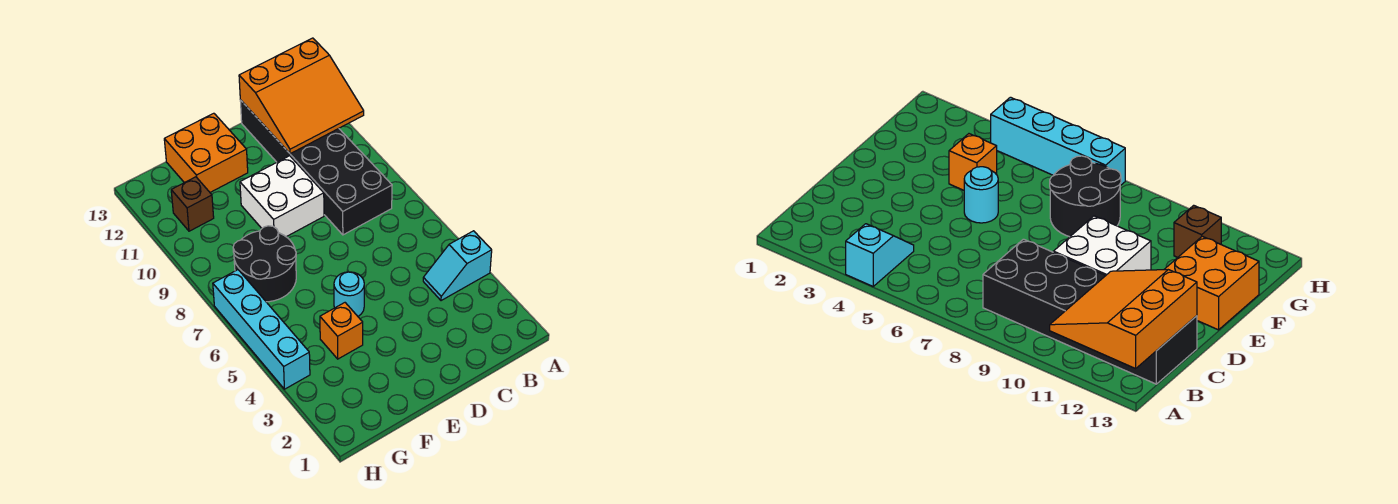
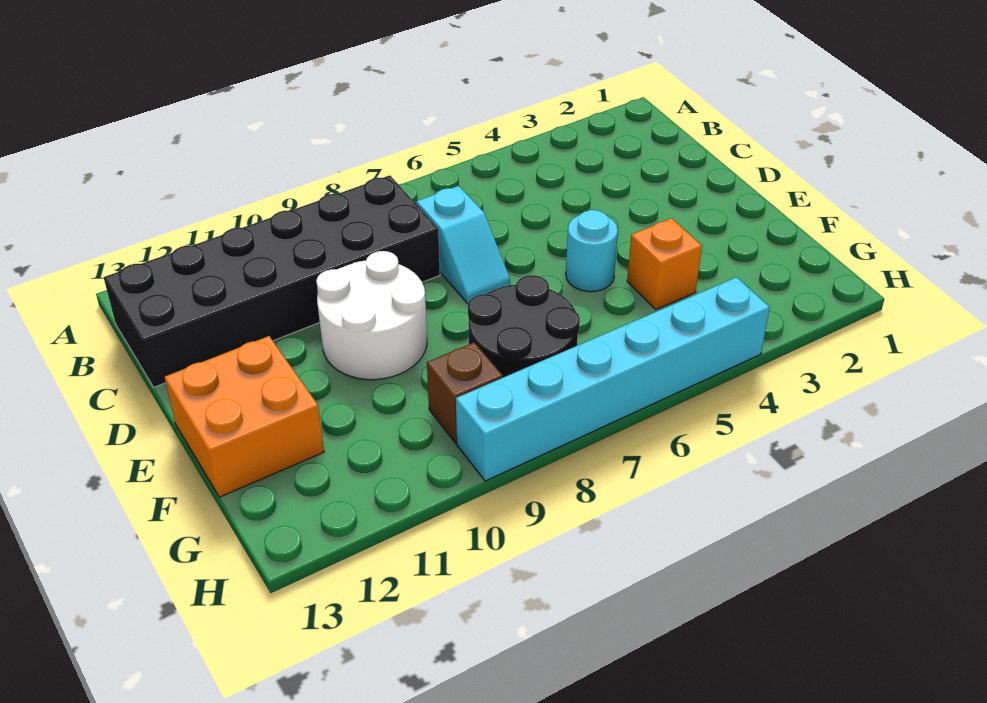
cyan slope A4:B4 level 1 top A -> cyan slope C7:D7 level 1 top C
orange slope A11:C13 level 2 top 13 -> none
white brick D9:E10 level 1 -> white round brick D9:E10 level 1
brown brick G11 level 1 -> brown brick G9 level 1
cyan brick H4:H7 level 1 -> cyan brick H4:H9 level 1

